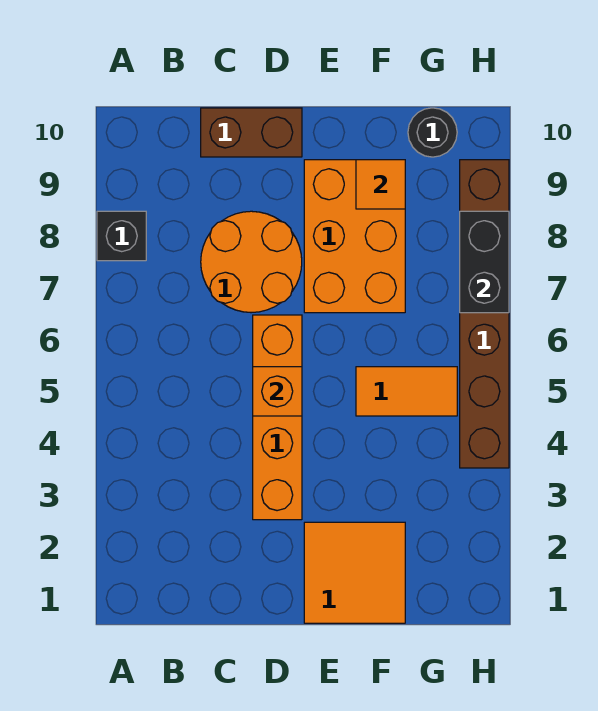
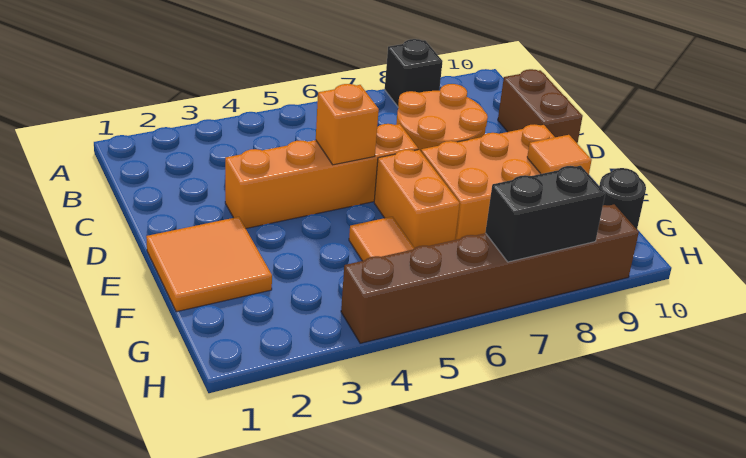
none -> orange brick E6:F6 level 1

